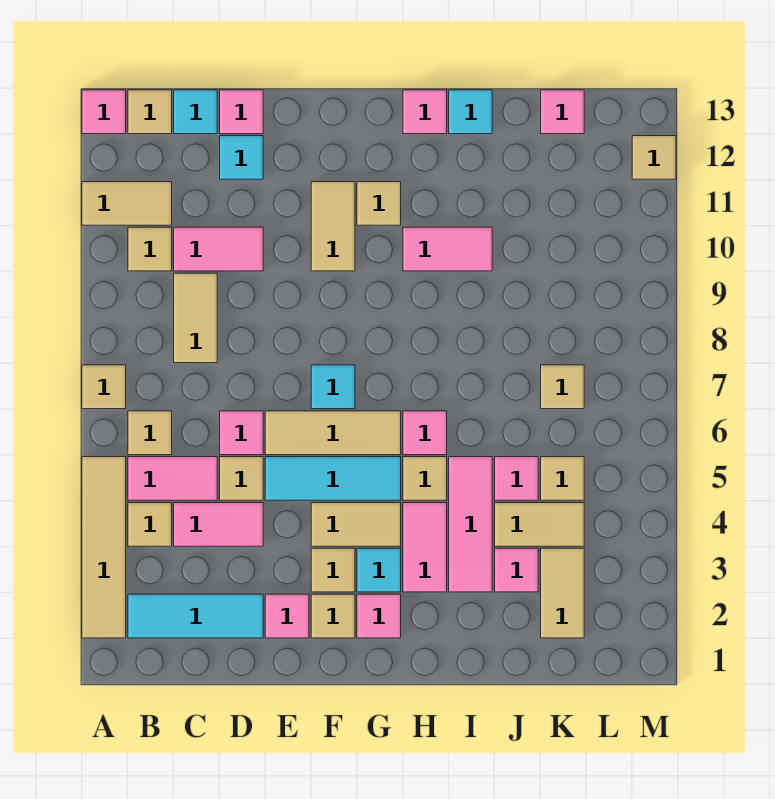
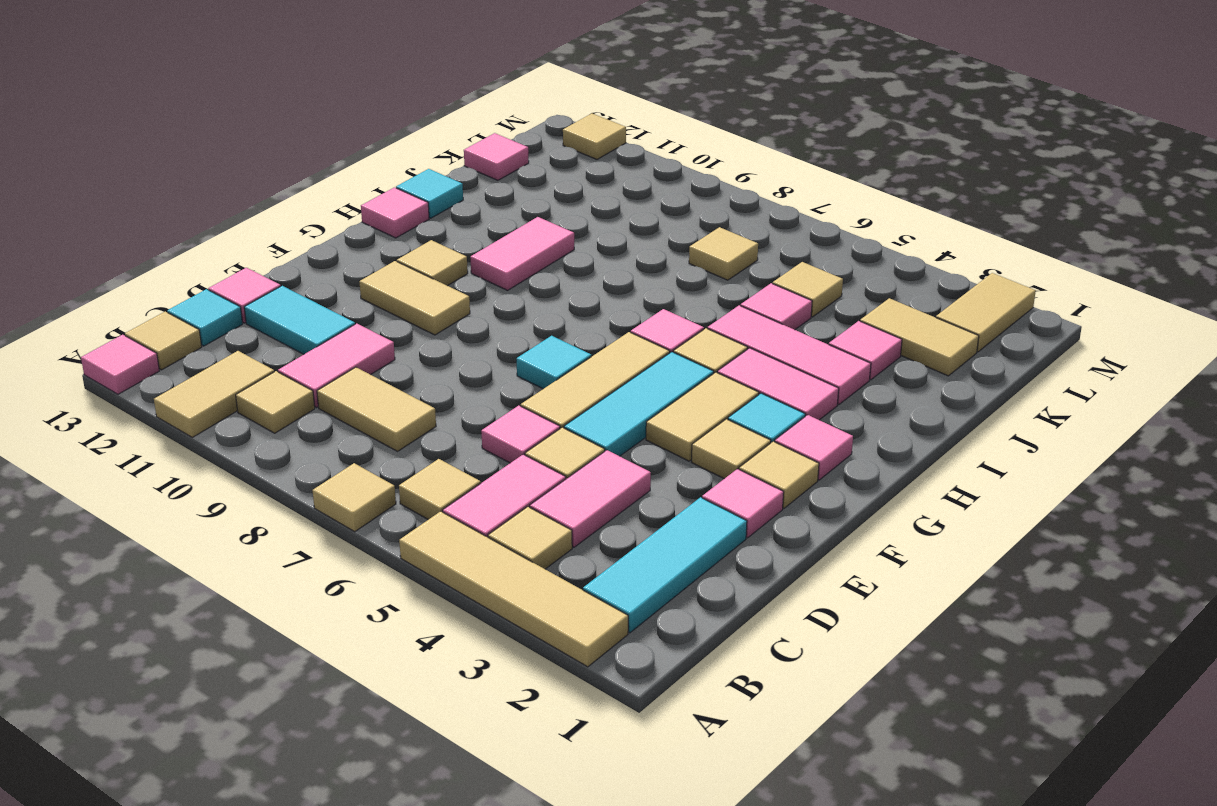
cyan tile D12 level 1 -> cyan tile D11:D12 level 1
tan tile J4:K4 level 1 -> tan tile L2:M2 level 1

